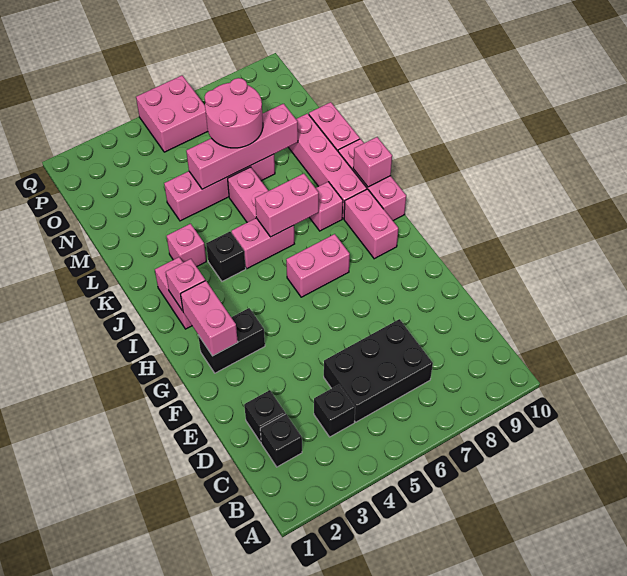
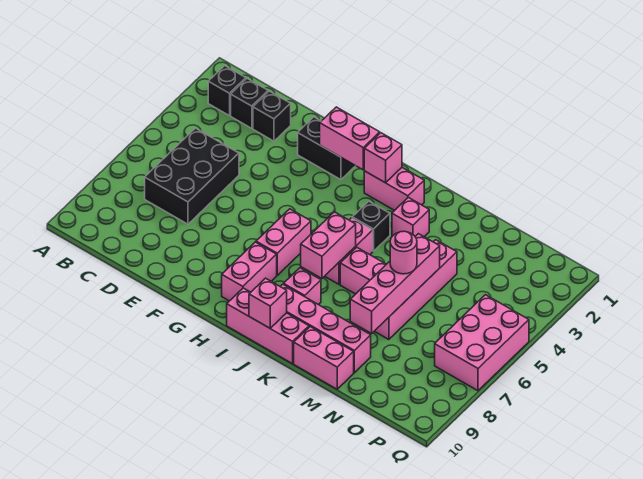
black brick C4 level 1 -> black brick B2 level 1
black brick G2:G3 level 1 -> black brick F2:G2 level 1
pink brick H9:I9 level 1 -> pink brick H8:H9 level 1
pink round brick M6:N7 level 3 -> pink round brick M6 level 3
pink brick P5:Q6 level 1 -> pink brick P5:Q7 level 1

